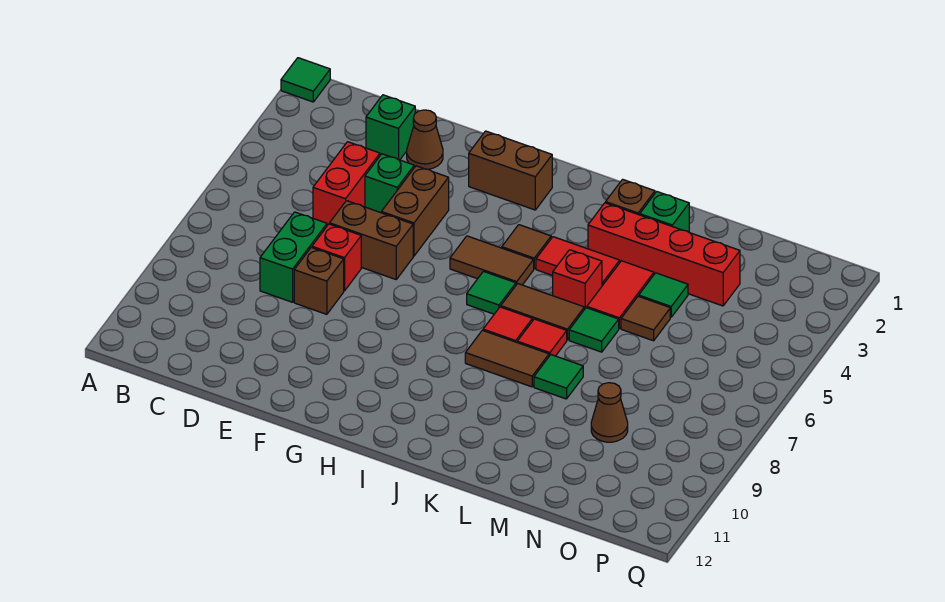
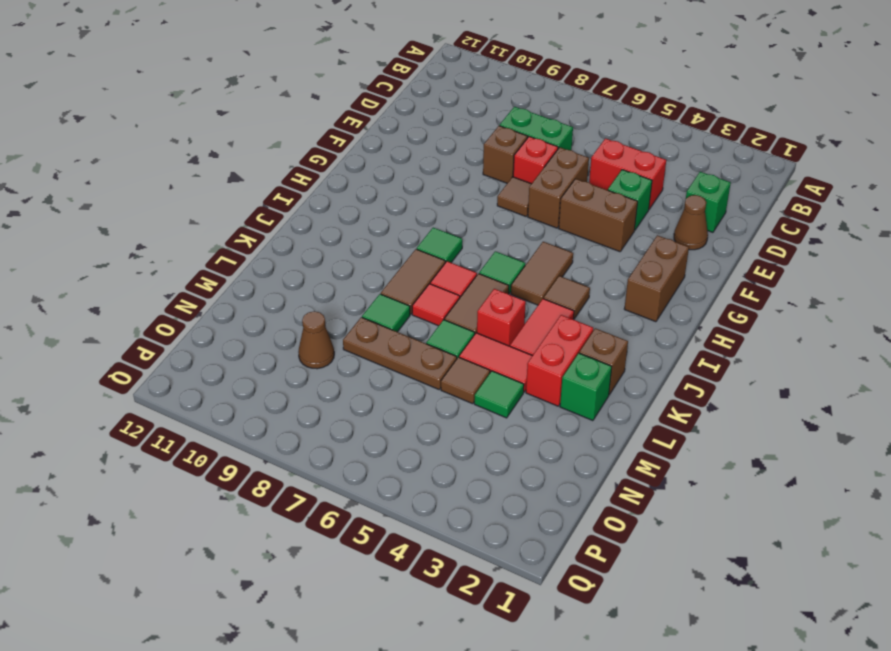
green tile A1 level 1 -> green tile I8 level 1
none -> brown tile F7 level 1
red brick K3:N3 level 1 -> red brick K3:L3 level 1
none -> brown plate M6:M8 level 1

